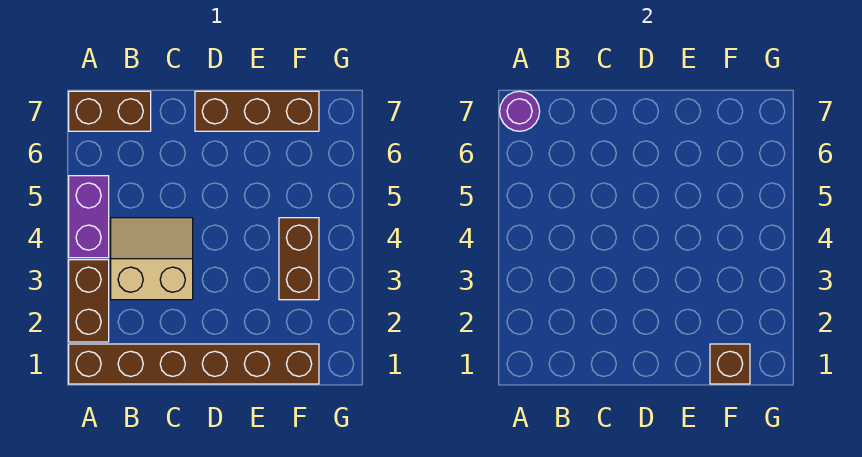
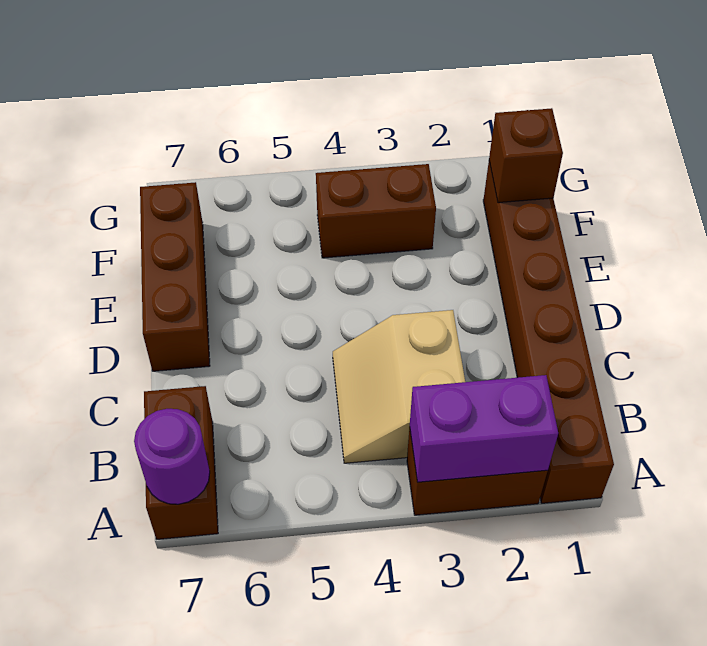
purple brick A4:A5 level 1 -> purple brick A2:A3 level 2

